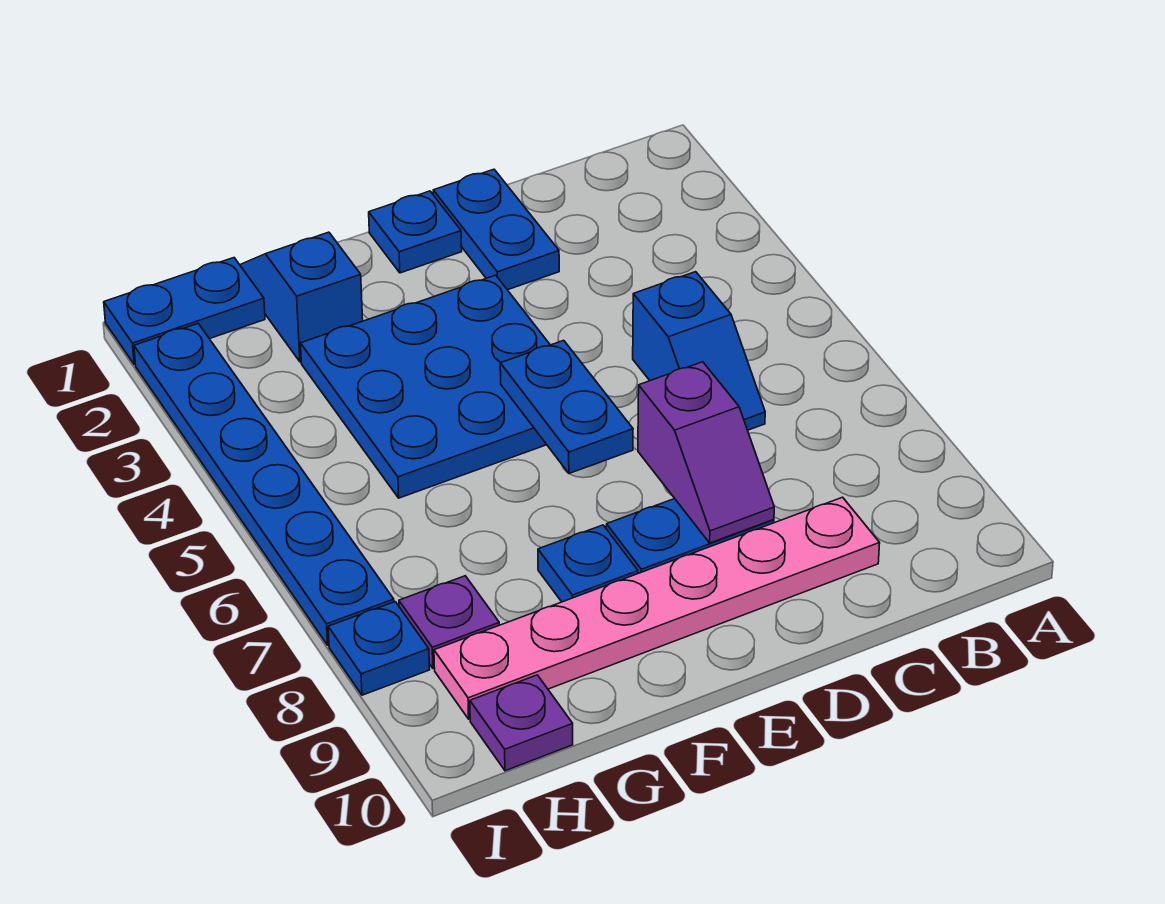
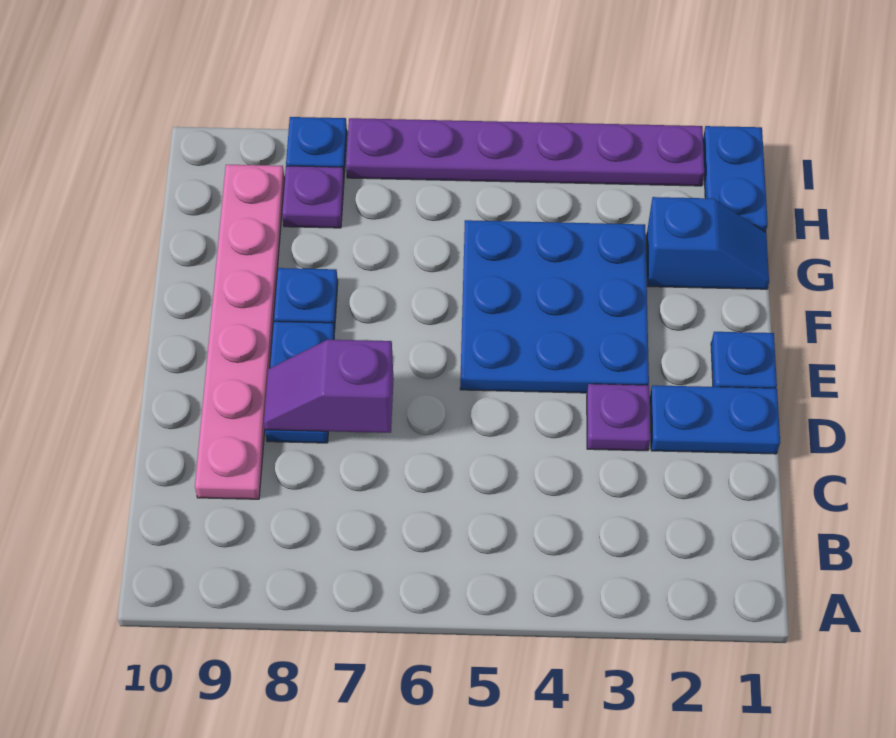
blue slope C5:C6 level 1 top 5 -> none
blue plate E5:E6 level 2 -> none
purple plate H10 level 1 -> purple plate D3 level 1
blue plate I2:I7 level 1 -> purple plate I2:I7 level 1

